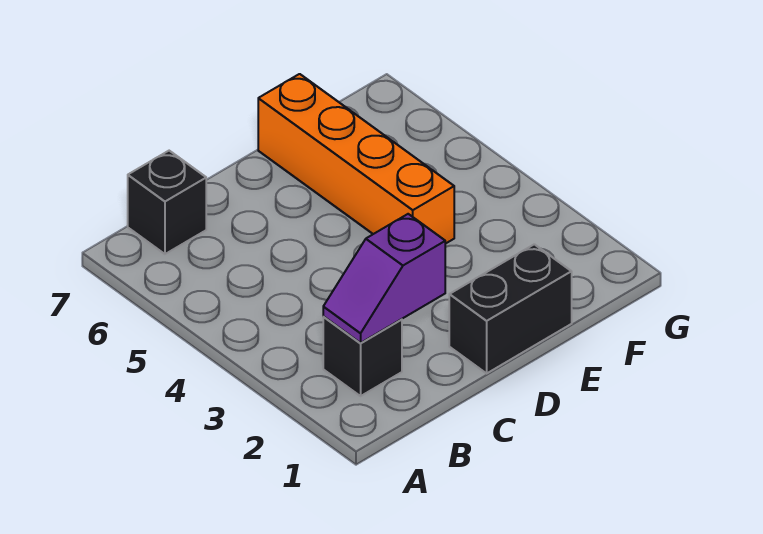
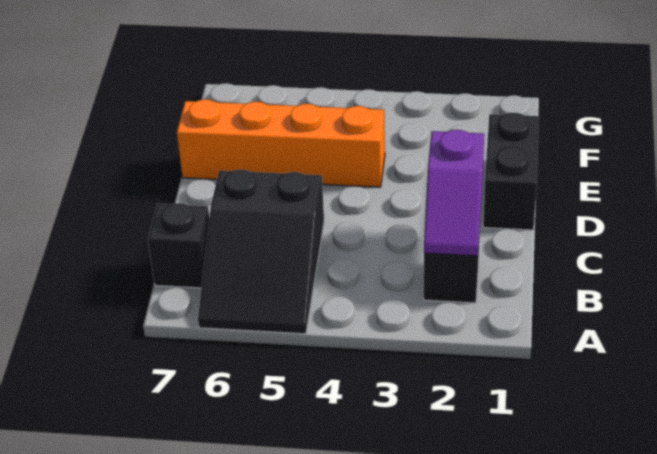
none -> black slope A5:C6 level 1 top C

